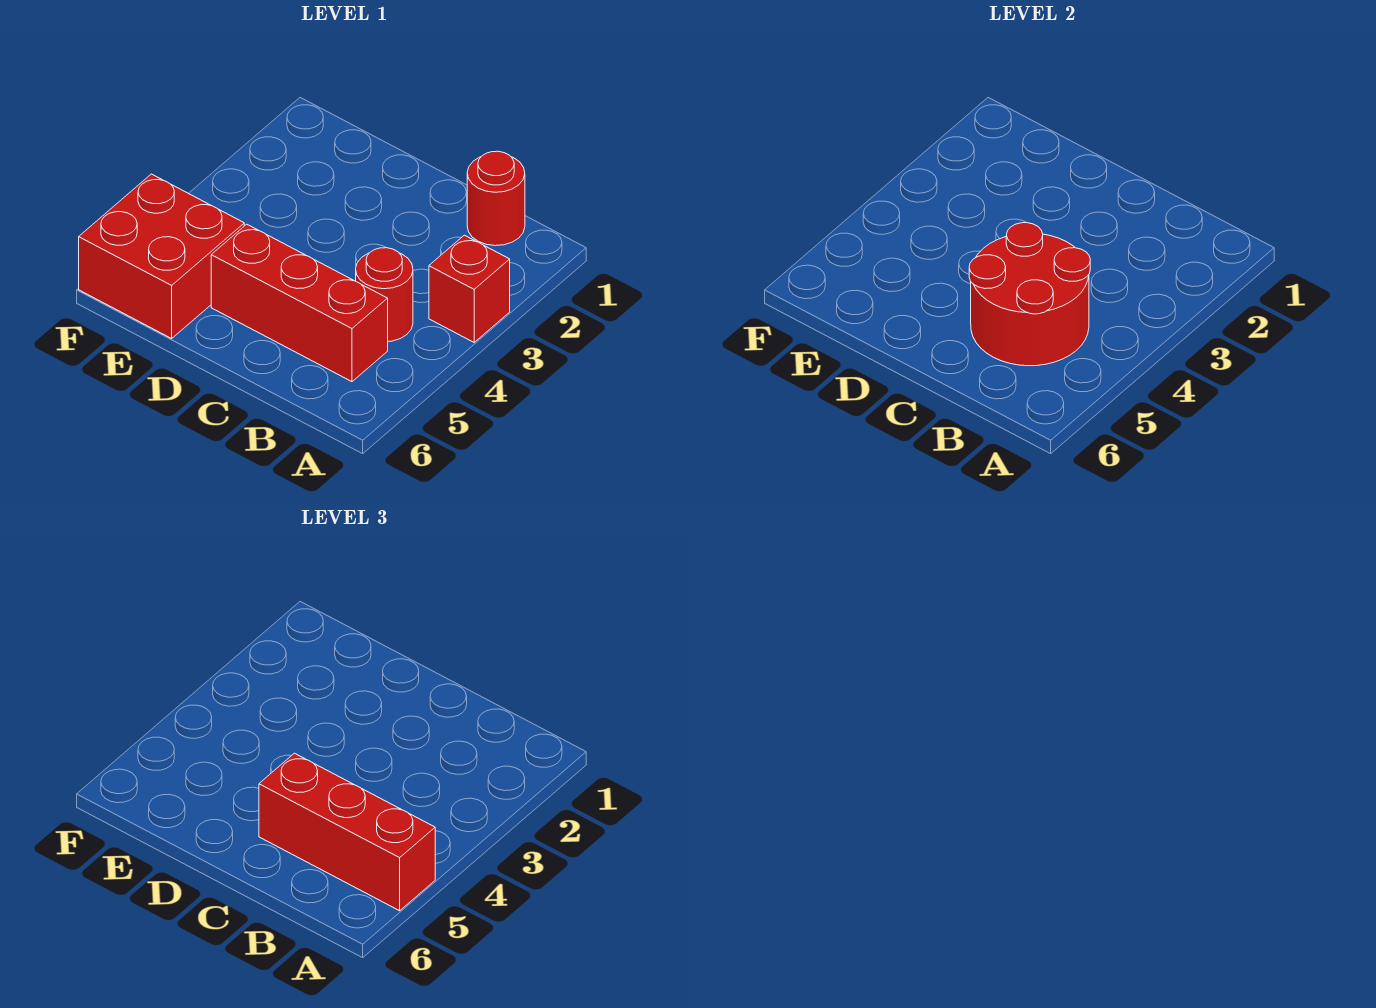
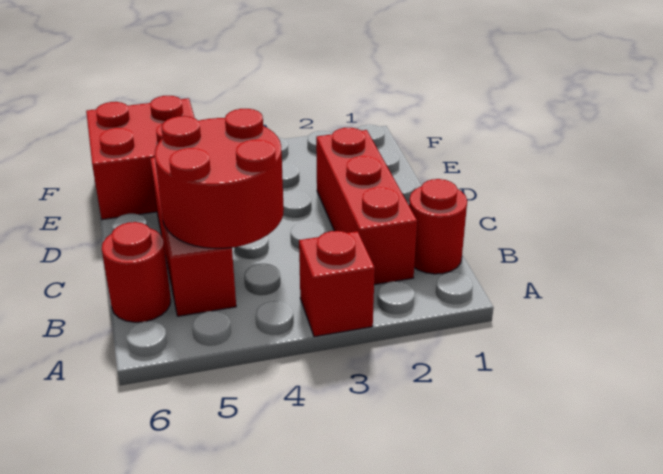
red brick A5:C5 level 3 -> red brick B2:D2 level 1
red round brick B4 level 1 -> red round brick B6 level 1

